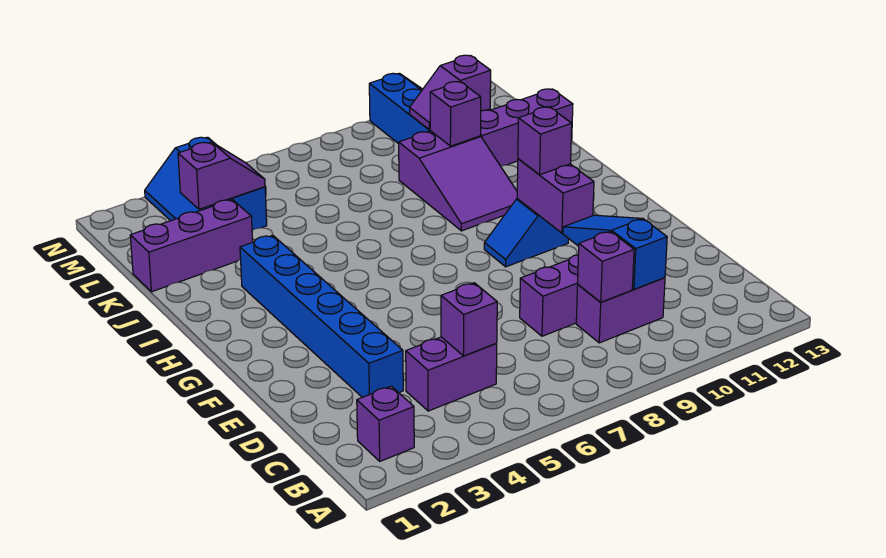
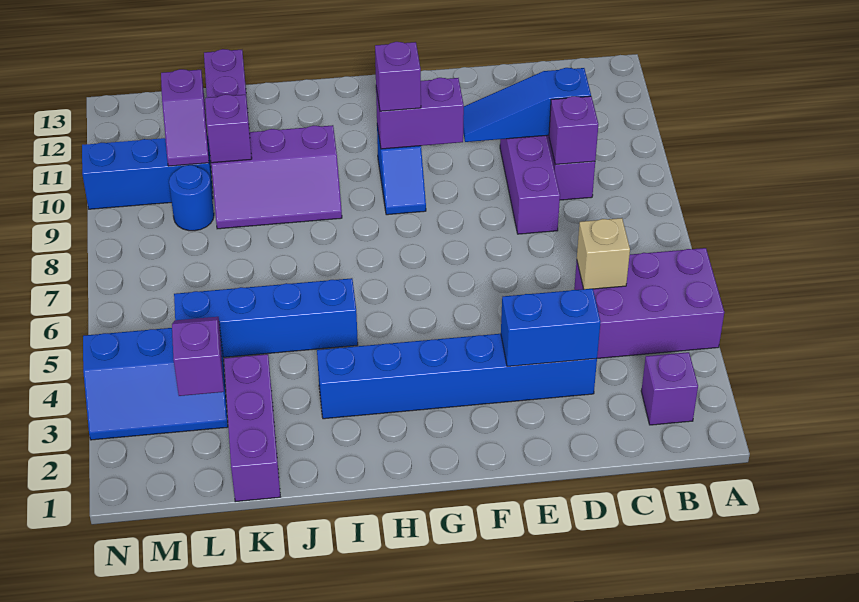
purple brick C4:C5 level 1 -> purple brick A4:C5 level 1
purple brick C5 level 2 -> tan brick C5 level 2
none -> blue brick D3:E3 level 2
none -> blue brick I5:L5 level 1
purple slope I9:K10 level 1 top K -> purple slope I9:K10 level 1 top 10
none -> blue round brick L9 level 1

